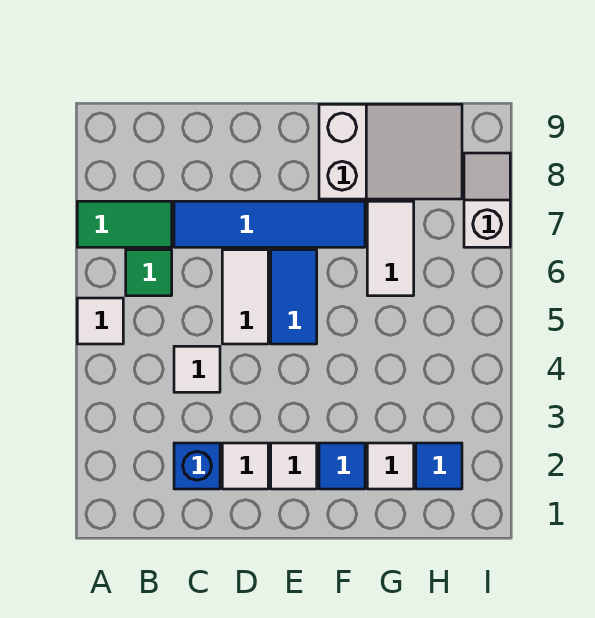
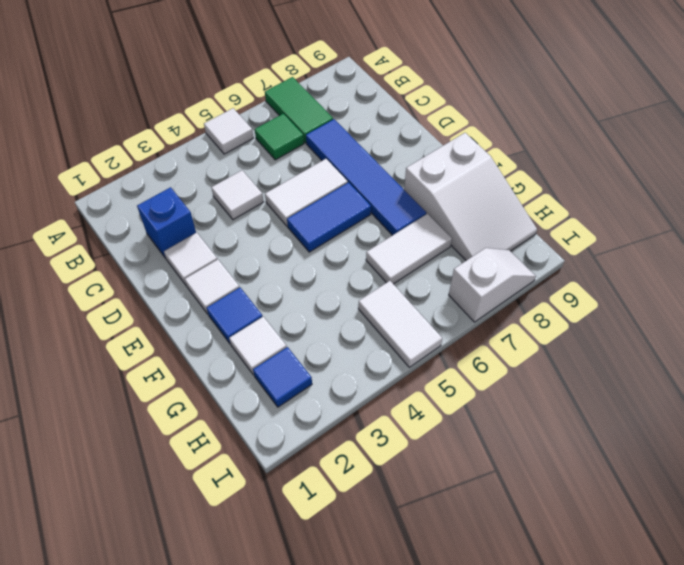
none -> white tile H5:I5 level 1

